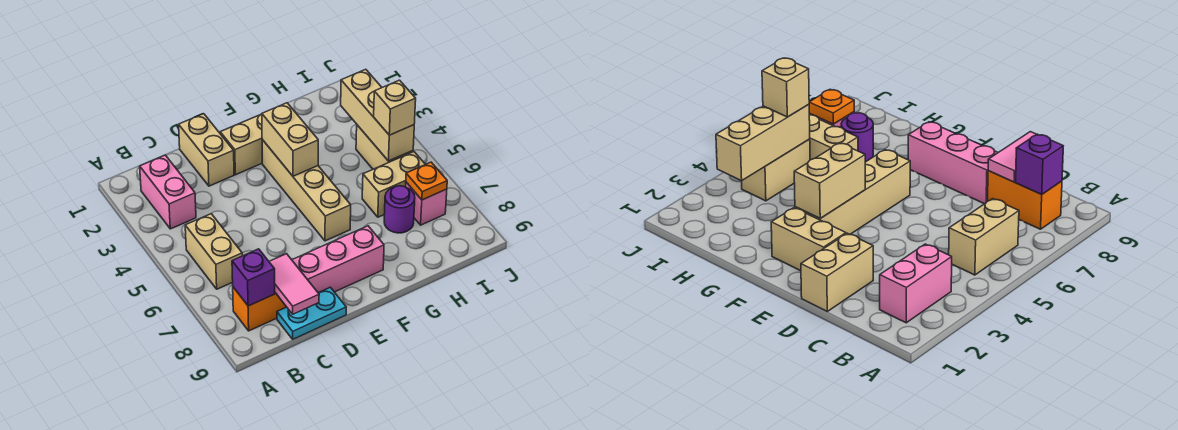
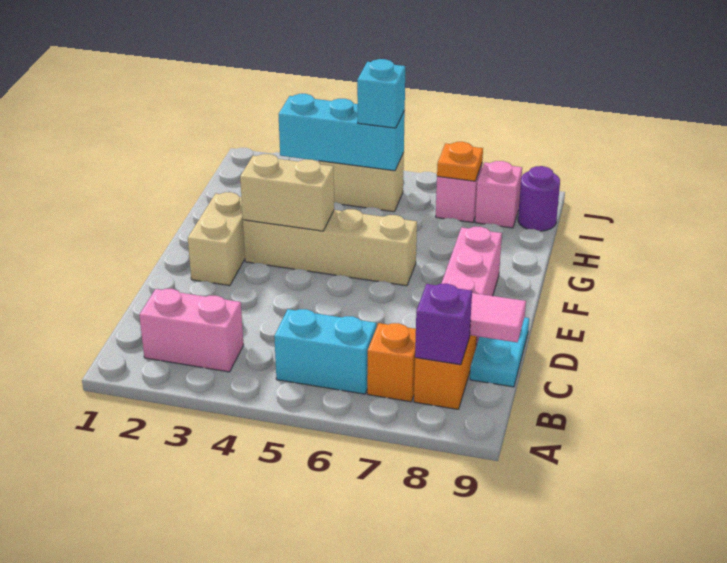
tan brick B5:B6 level 1 -> cyan brick B5:B6 level 1
none -> orange brick B7 level 1
tan brick D1:D2 level 1 -> none
tan brick H6:I6 level 1 -> none
purple round brick H7 level 1 -> purple round brick I9 level 1
tan brick I3:I5 level 2 -> cyan brick I3:I5 level 2
tan brick I5 level 3 -> cyan brick I5 level 3
none -> pink brick I8 level 1

